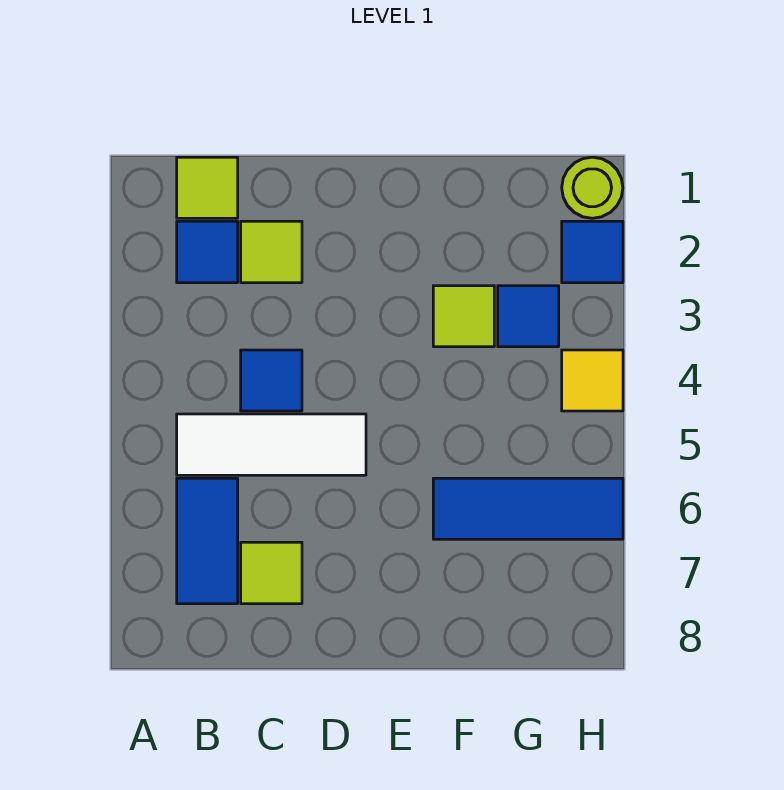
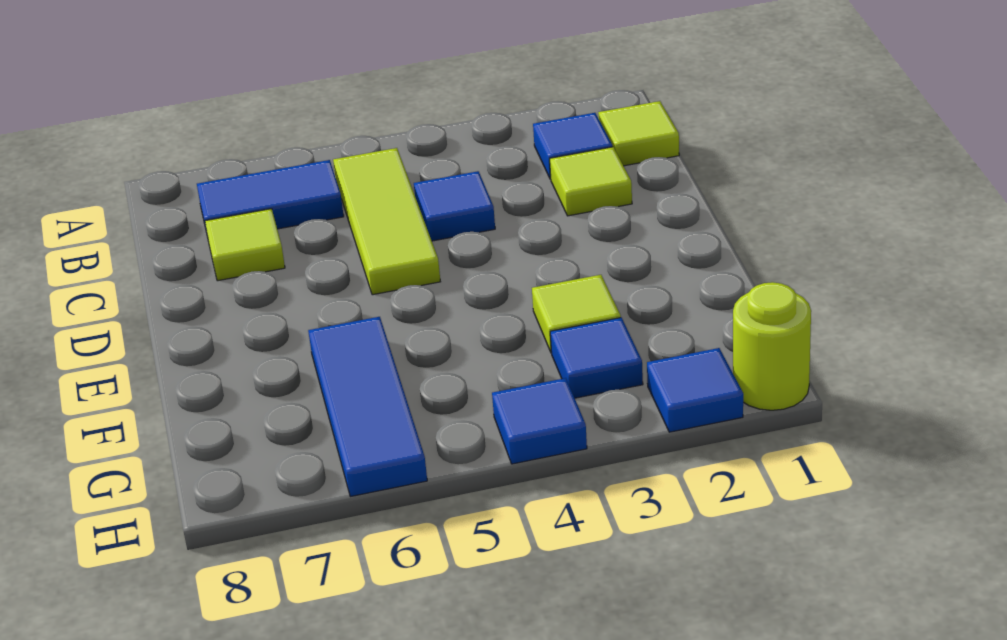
white tile B5:D5 level 1 -> lime tile B5:D5 level 1
yellow tile H4 level 1 -> blue tile H4 level 1

